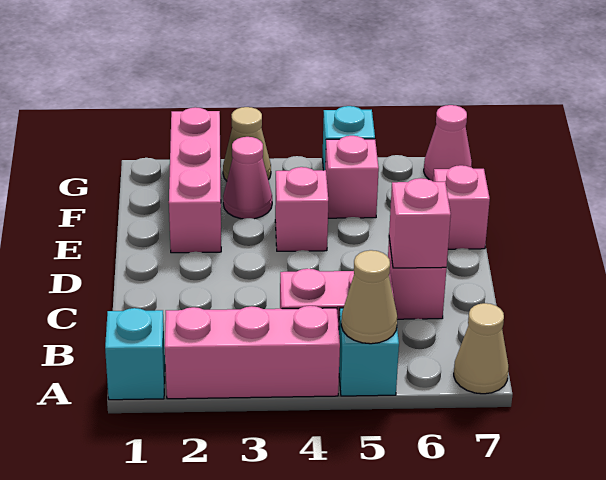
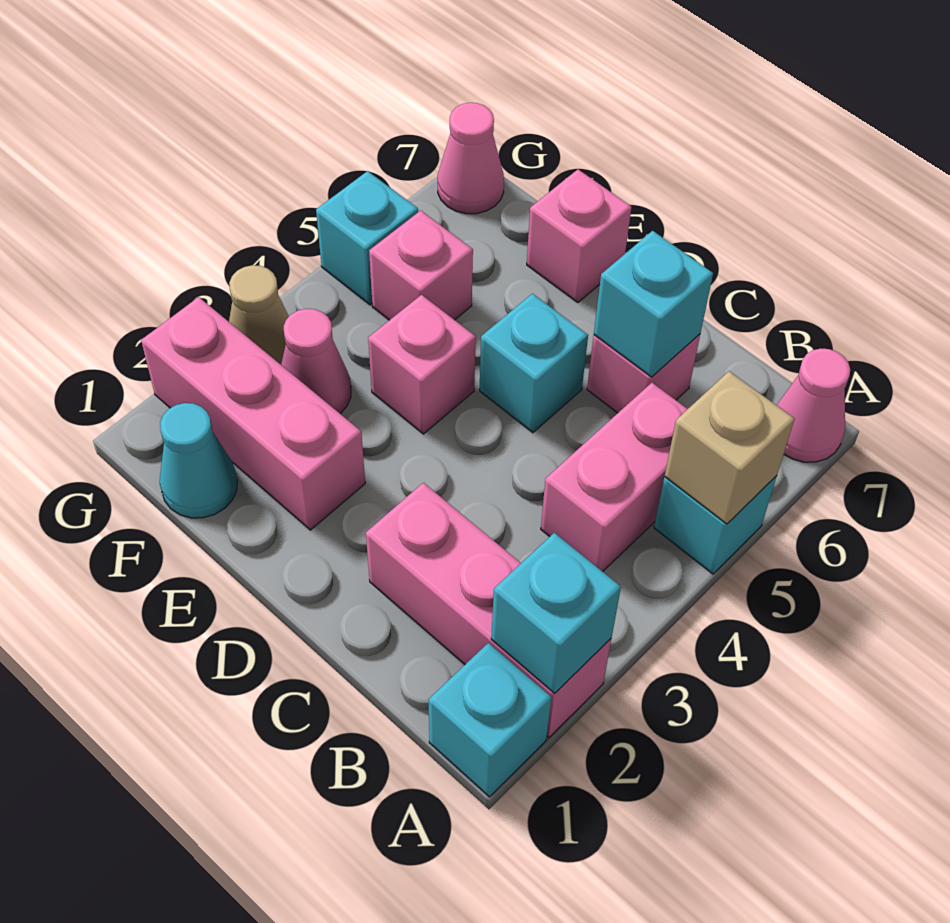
pink brick A2:A4 level 1 -> pink brick A2:C2 level 1
none -> cyan brick A2 level 2
tan cone A5 level 2 -> tan brick A5 level 2
tan cone A7 level 1 -> pink cone A7 level 1
pink brick C6 level 2 -> cyan brick C6 level 2
none -> cyan brick D5 level 1
none -> cyan cone F1 level 1

